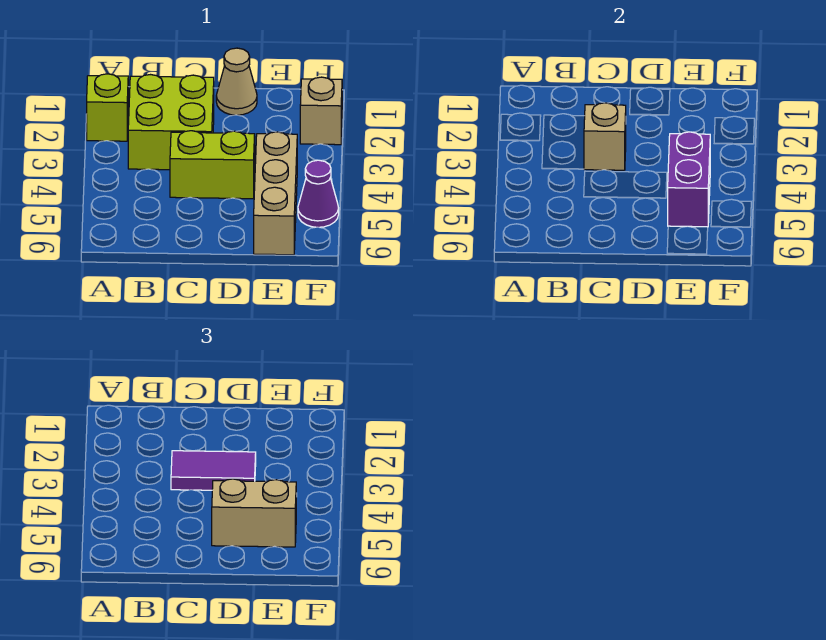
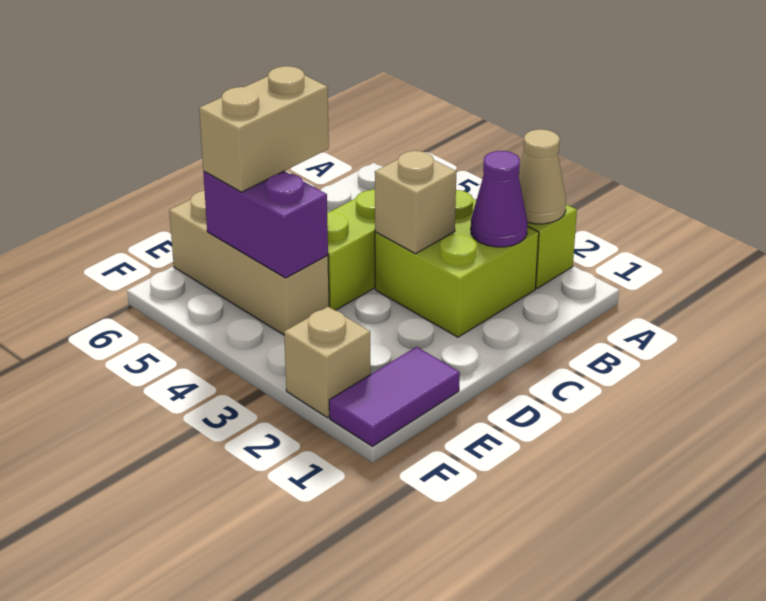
purple tile C3:D3 level 3 -> purple tile E1:F1 level 1
tan cone D1 level 1 -> tan cone A2 level 2
purple cone F5 level 1 -> purple cone B2 level 2

